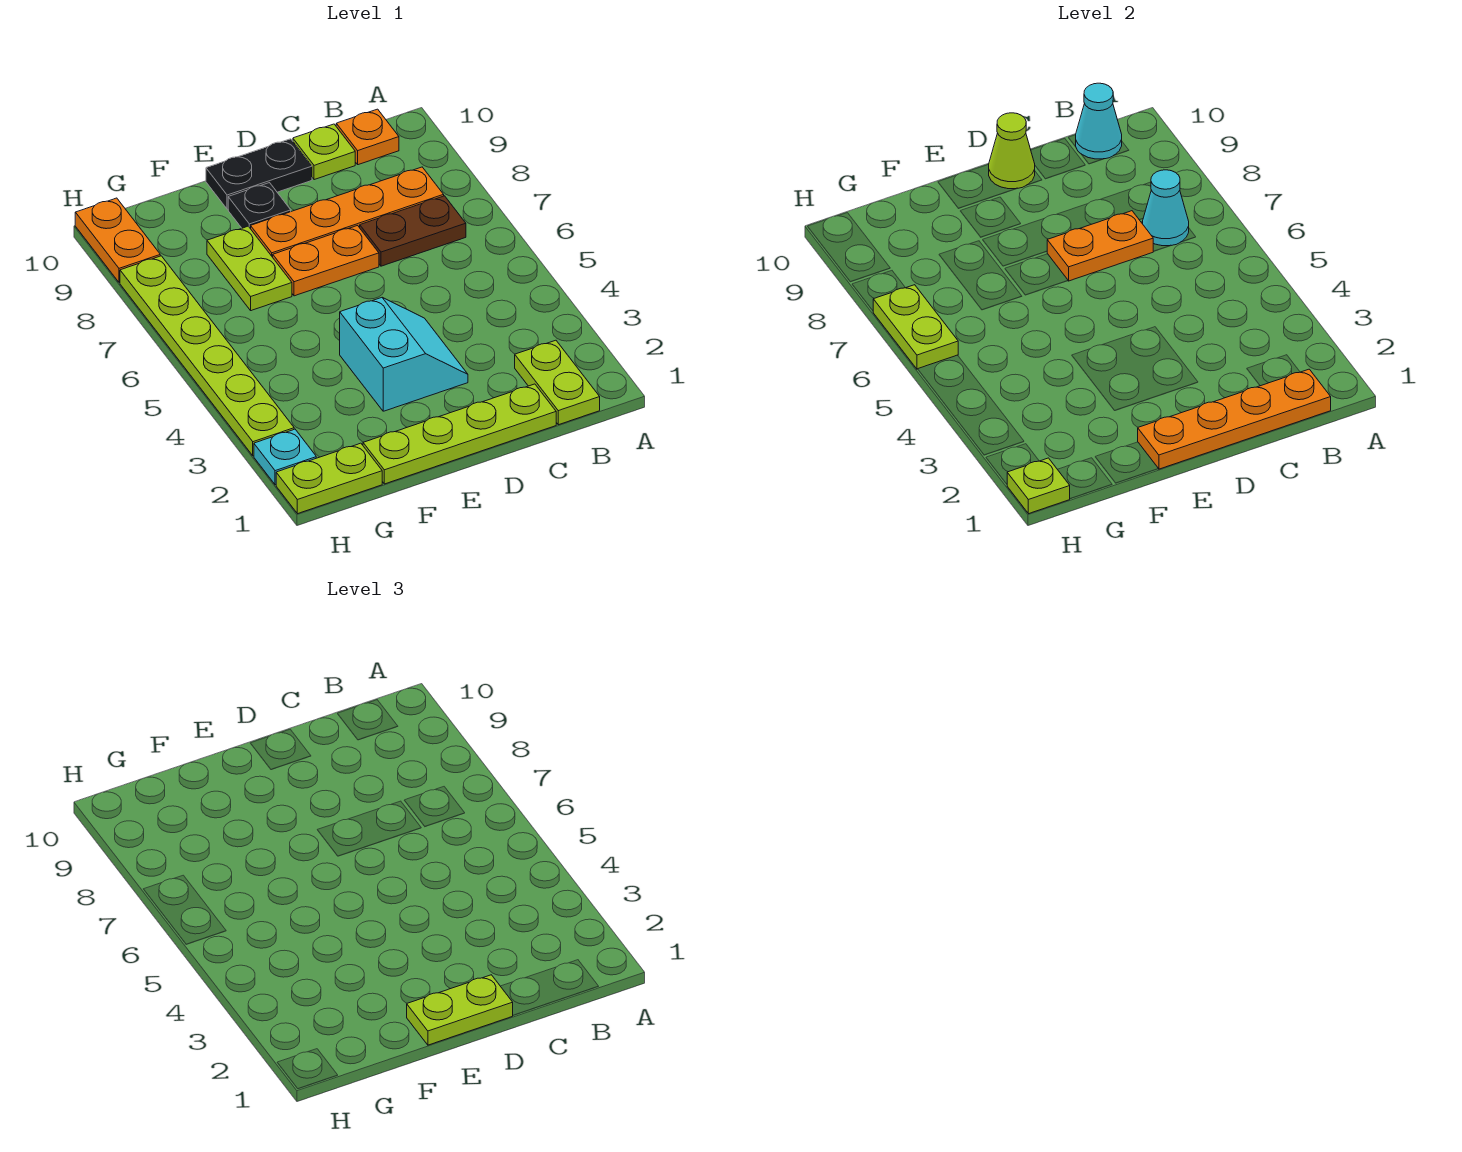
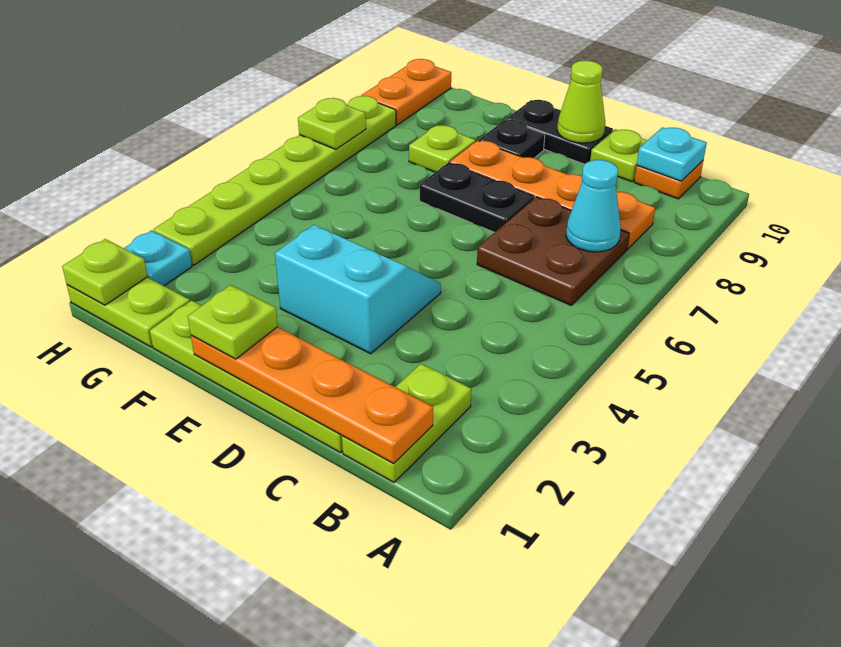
brown plate B7:C7 level 1 -> brown plate B6:C7 level 1
cyan cone B10 level 2 -> cyan plate B10 level 2
orange plate C7:D7 level 2 -> none
lime plate D1:E1 level 3 -> lime plate E1 level 3
cyan slope D3:E4 level 1 top E -> cyan slope D3:E4 level 1 top 3
orange plate D7:E7 level 1 -> black plate D7:E7 level 1
lime plate F7:F8 level 1 -> lime plate F8 level 1
lime plate H6:H7 level 2 -> lime plate H7 level 2

